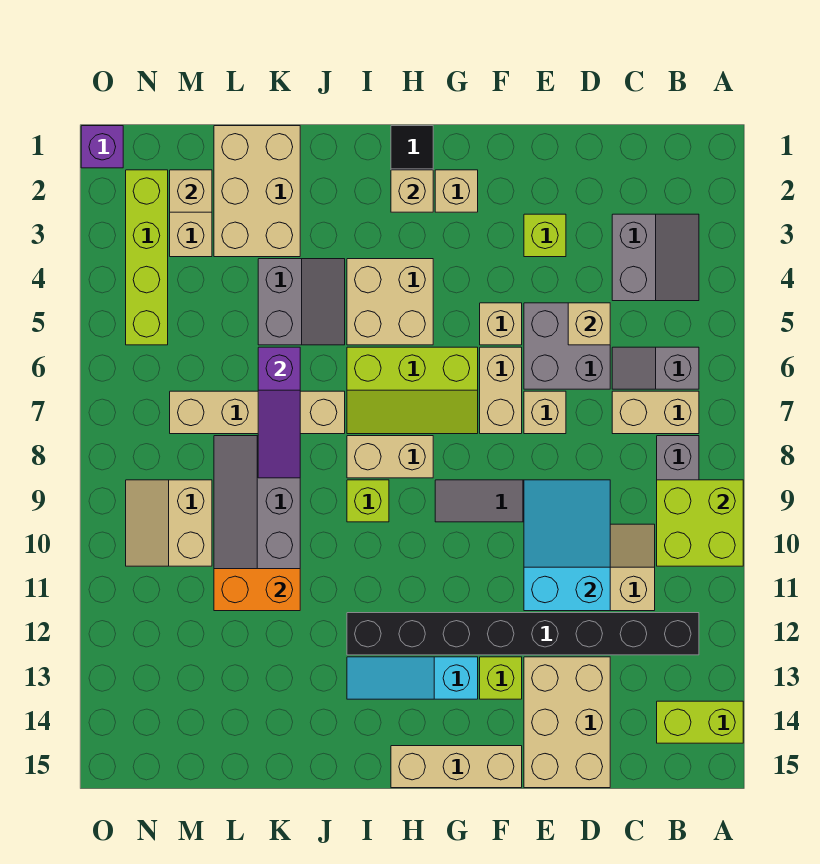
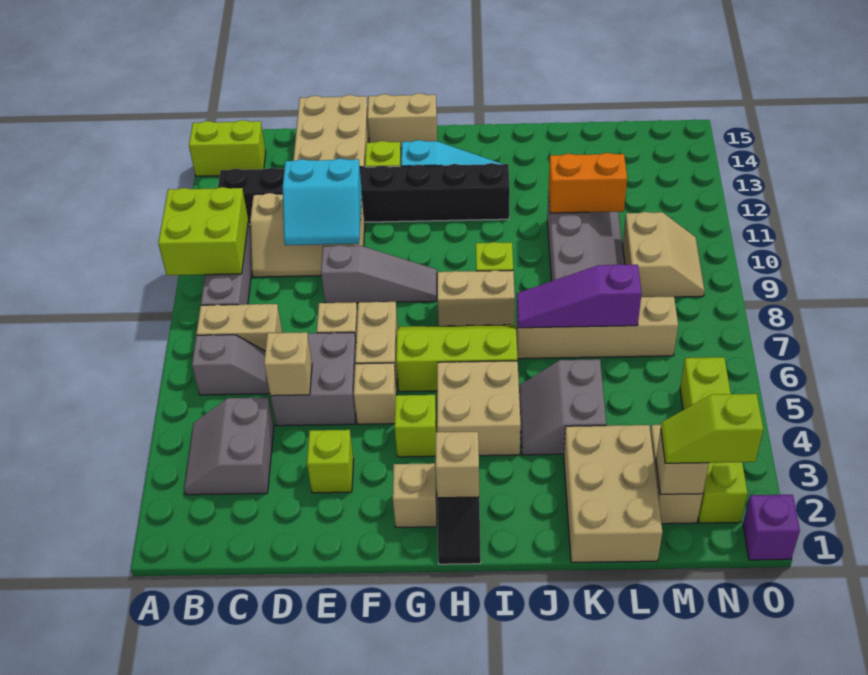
cyan slope D9:E11 level 2 top 11 -> cyan slope D10:E11 level 2 top 11
tan brick F15:H15 level 1 -> tan brick F15:G15 level 1
none -> lime brick G4 level 1
purple slope K6:K8 level 2 top 6 -> purple slope J7:L7 level 2 top L
none -> lime slope M2:N2 level 3 top N

